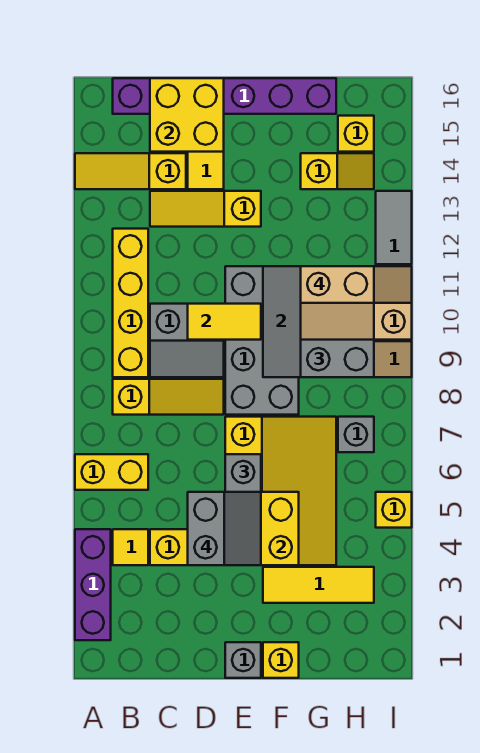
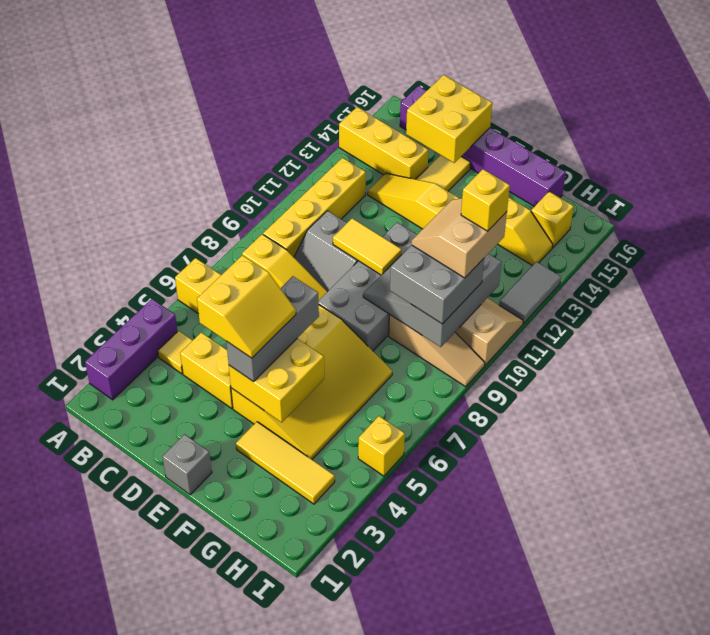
yellow slope A14:C14 level 1 top C -> yellow brick A14:C14 level 1
grey slope D4:E5 level 4 top D -> yellow slope D4:E5 level 4 top D
yellow brick F1 level 1 -> yellow brick H11 level 5
tan slope G10:H11 level 4 top 11 -> tan slope G10:H11 level 4 top H
grey brick H7 level 1 -> none

